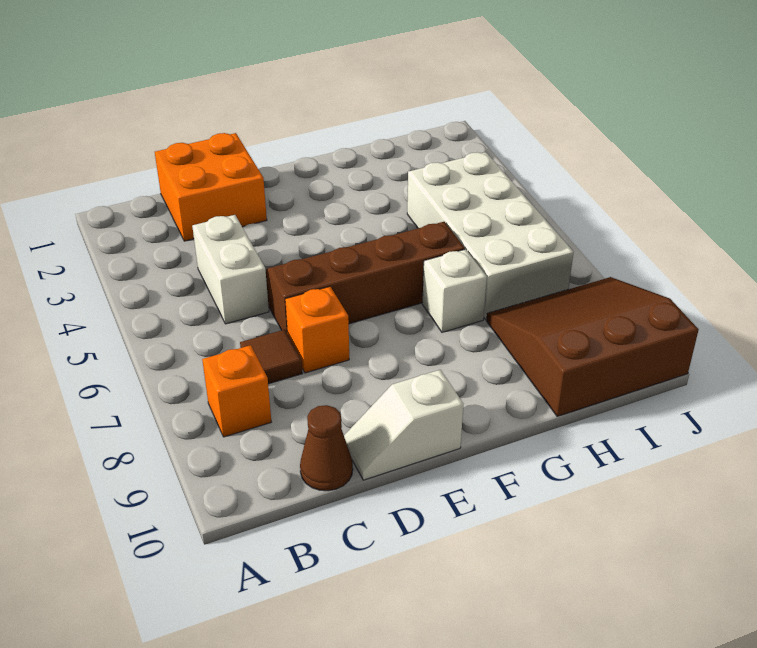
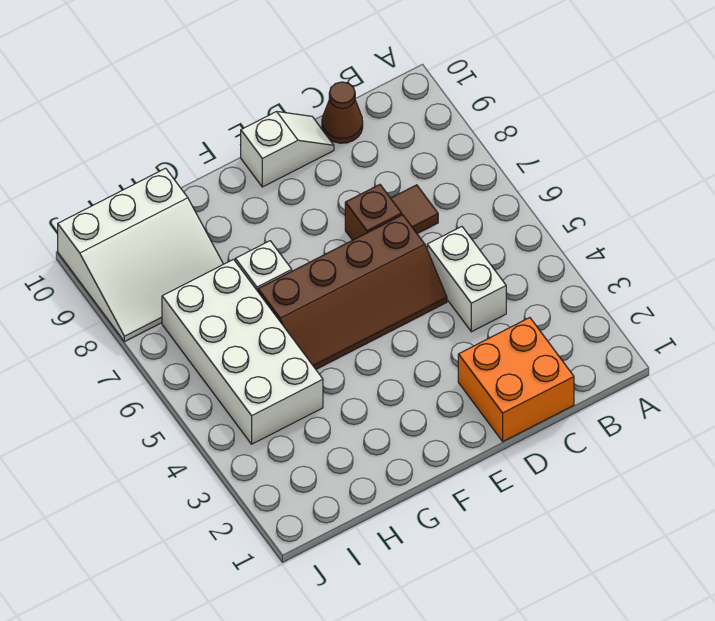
orange brick B8 level 1 -> none
orange brick D7 level 1 -> brown brick D7 level 1
brown slope H8:J10 level 1 top 10 -> white slope H8:J10 level 1 top 10

